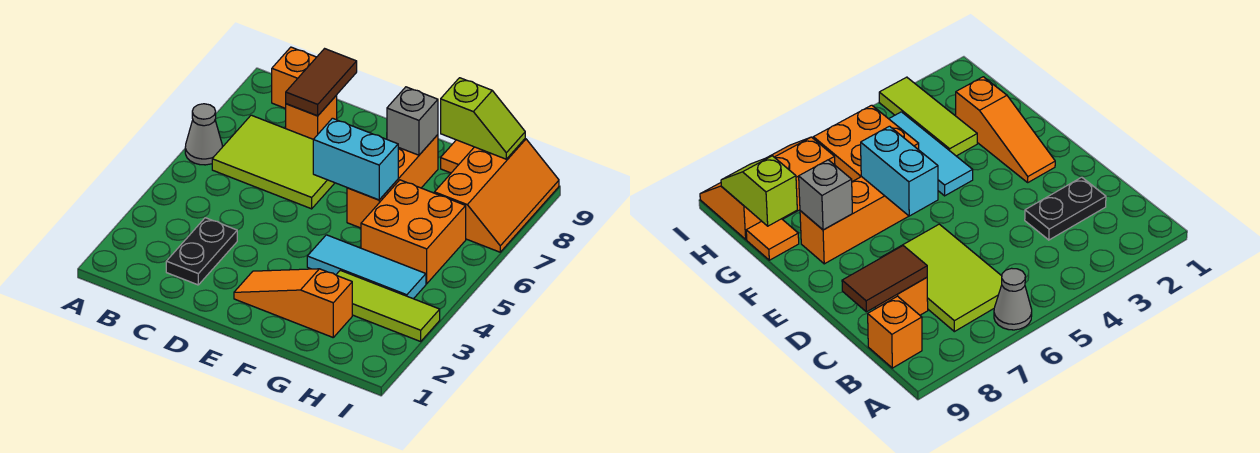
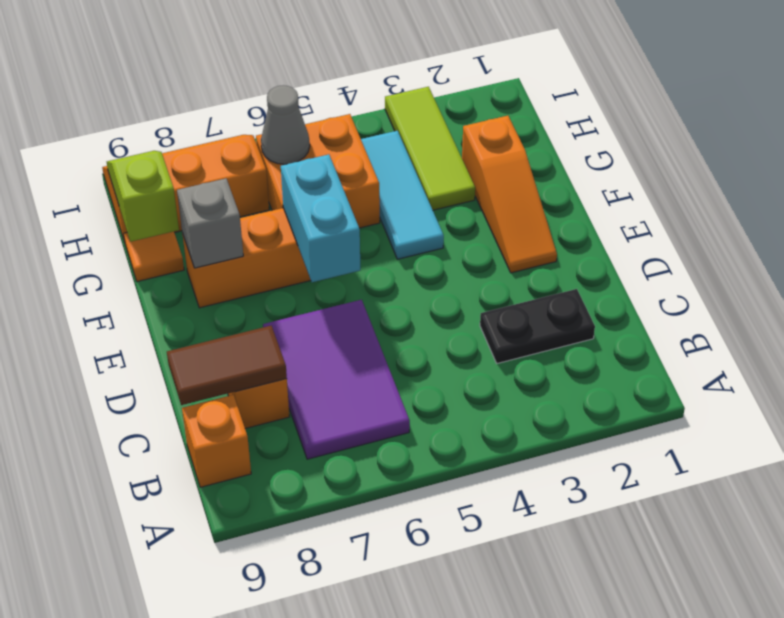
grey cone A6 level 1 -> grey cone H6 level 2
lime tile B6:D7 level 1 -> purple tile B6:D7 level 1

